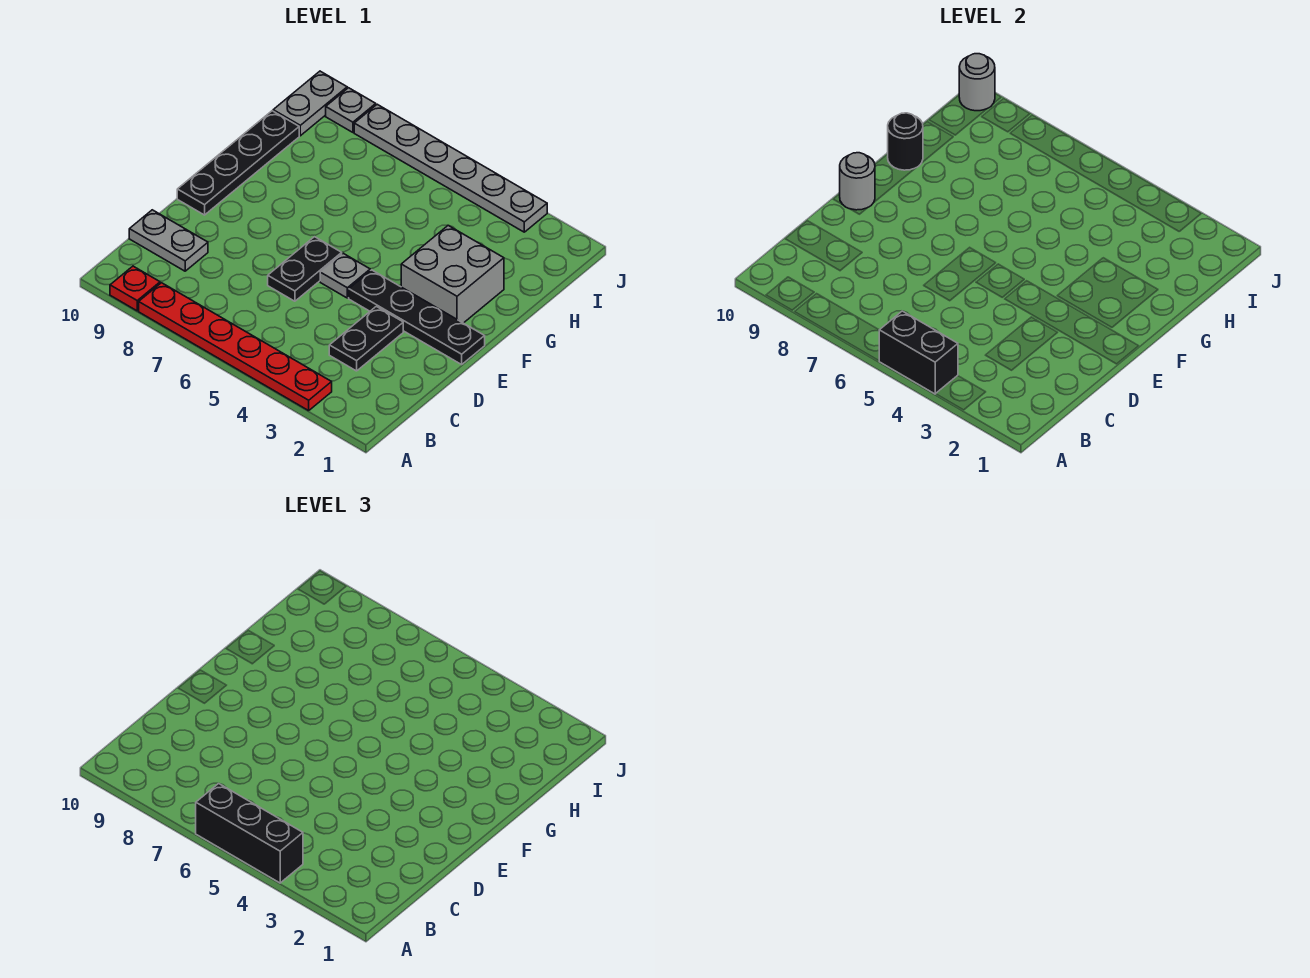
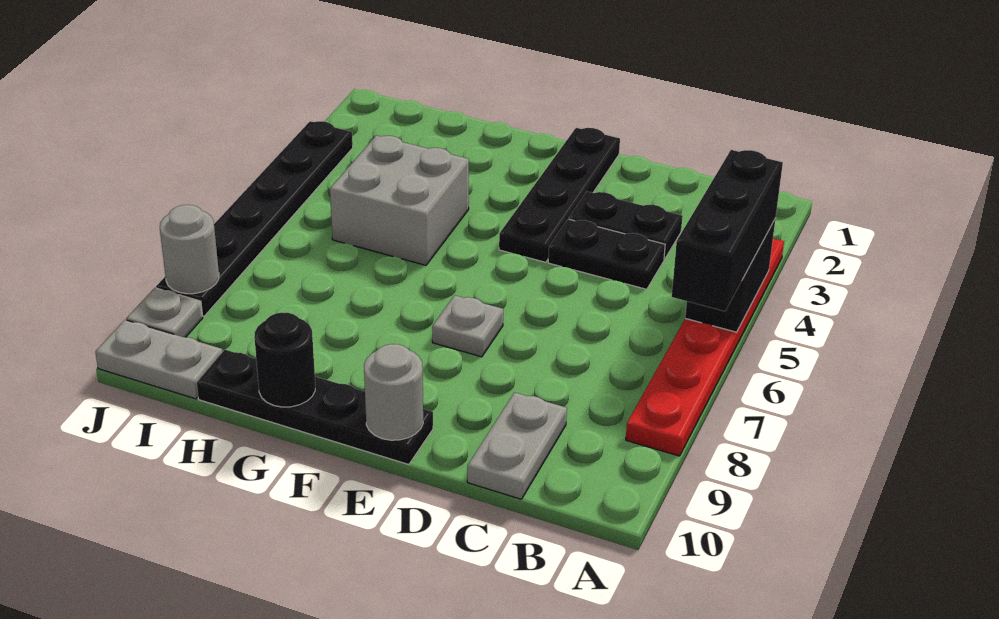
red plate A9 level 1 -> none
black plate D6:E6 level 1 -> black plate C4:D4 level 1
grey plate E5 level 1 -> grey plate E7 level 1
grey brick F2:G3 level 1 -> grey brick G4:H5 level 1
grey plate J3:J8 level 1 -> black plate J3:J8 level 1
grey round brick J10 level 2 -> grey round brick J8 level 2

